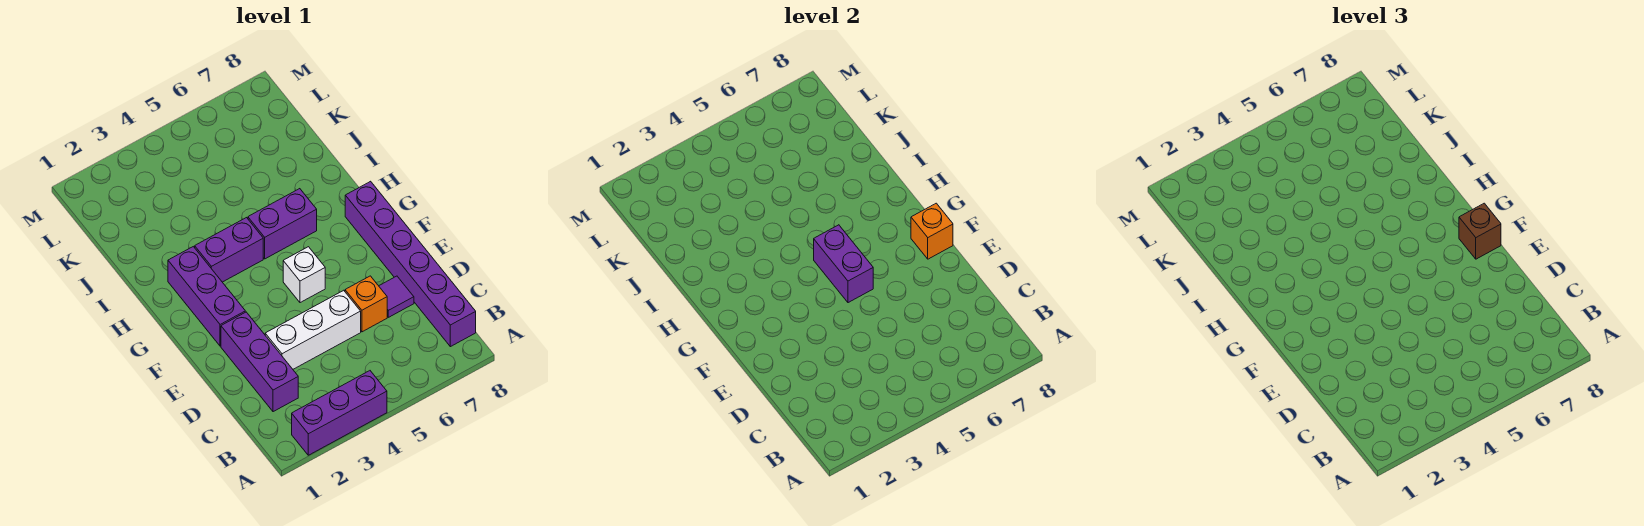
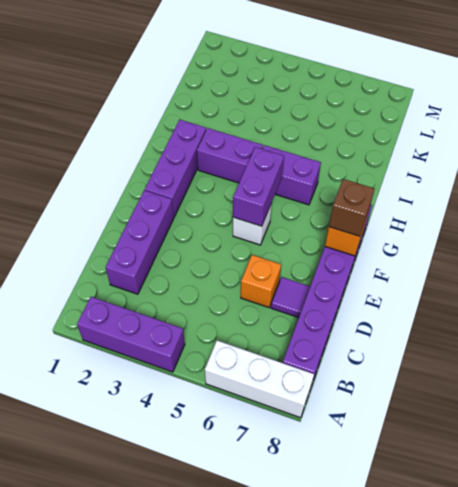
white brick D3:D5 level 1 -> white brick A6:A8 level 1

